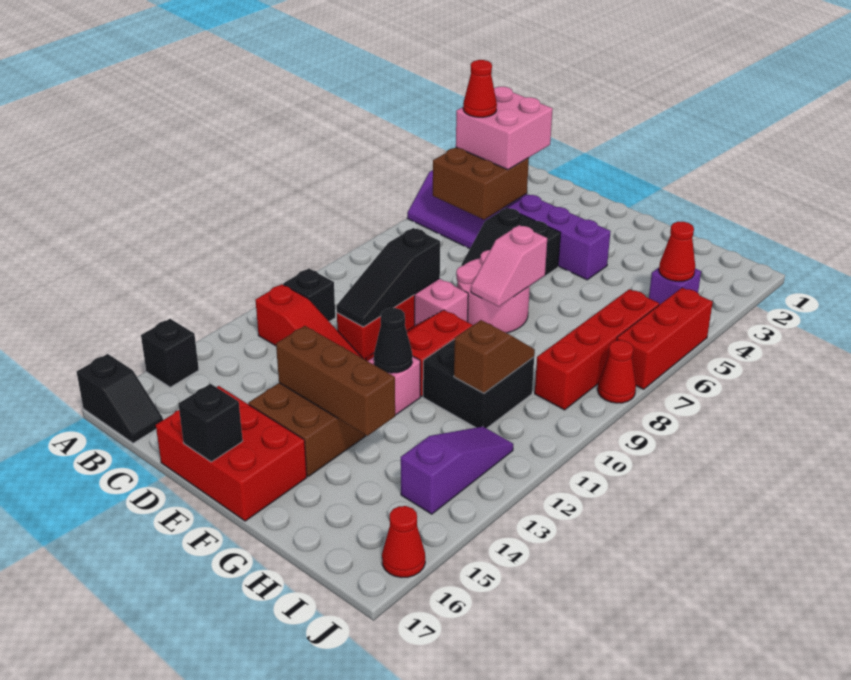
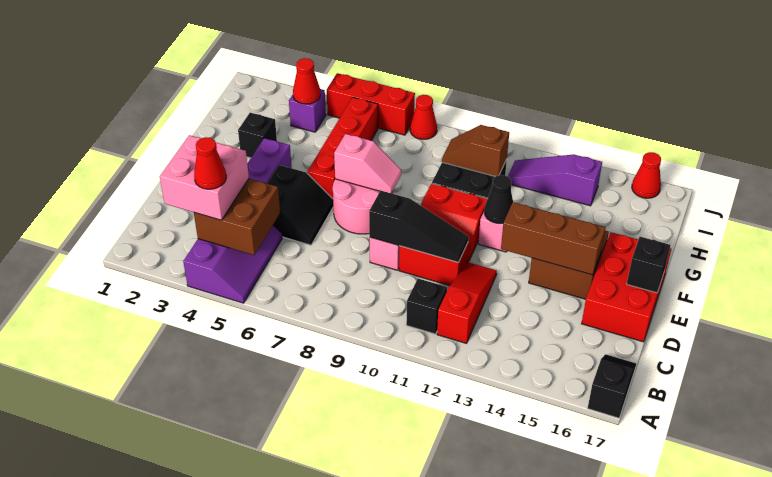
black brick A15 level 1 -> black brick G3 level 1
brown brick E14:G14 level 2 -> brown brick E13:E15 level 2
red brick I6:I9 level 1 -> red brick F6:I6 level 1

